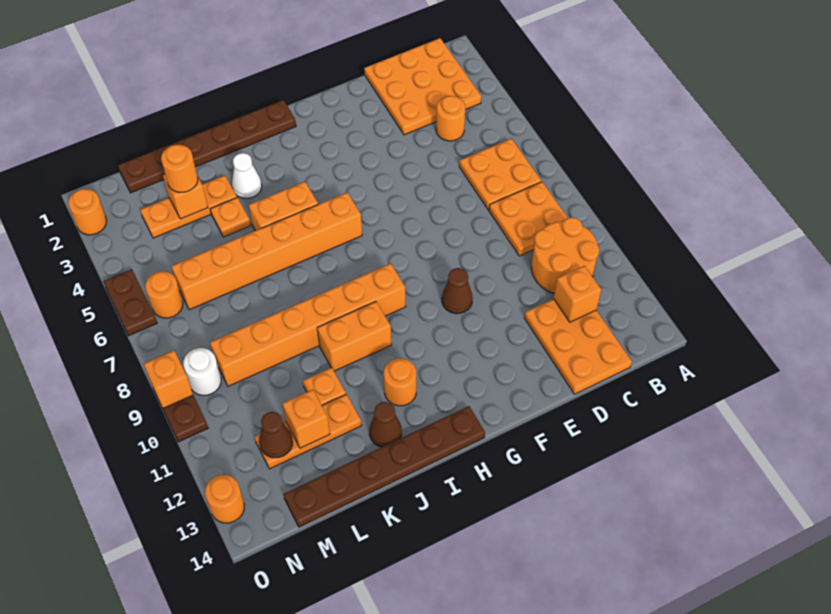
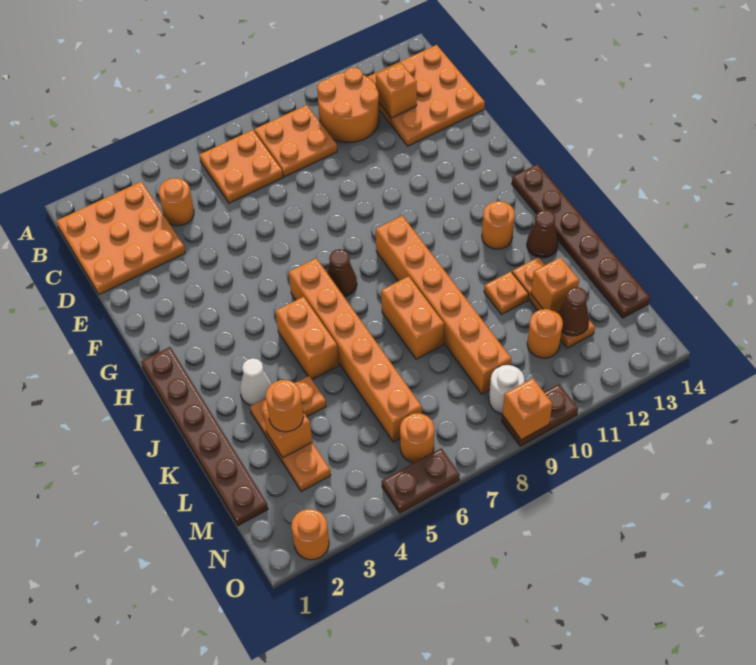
orange plate C12:D14 level 1 -> orange plate B12:D14 level 1
brown cone F10 level 1 -> brown cone H7 level 1
orange brick I10:J10 level 1 -> orange brick J8:K8 level 1
orange round brick O13 level 1 -> orange round brick M11 level 1

